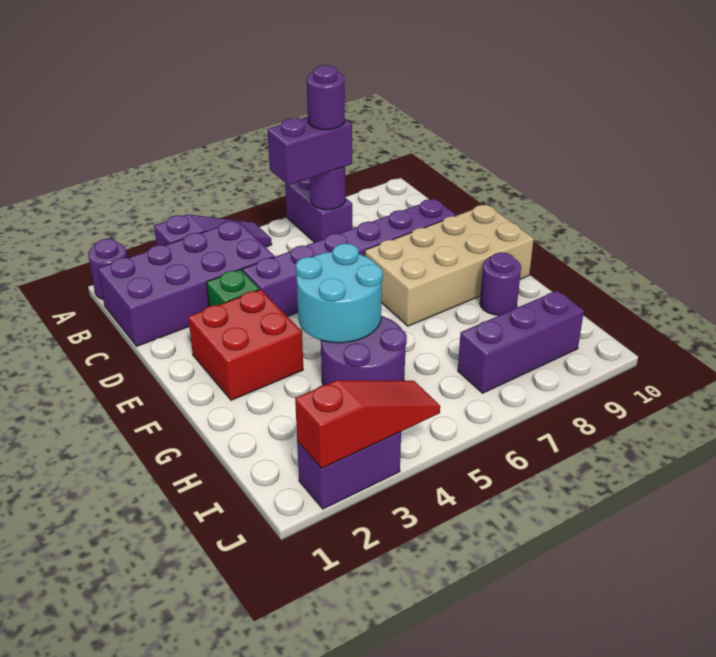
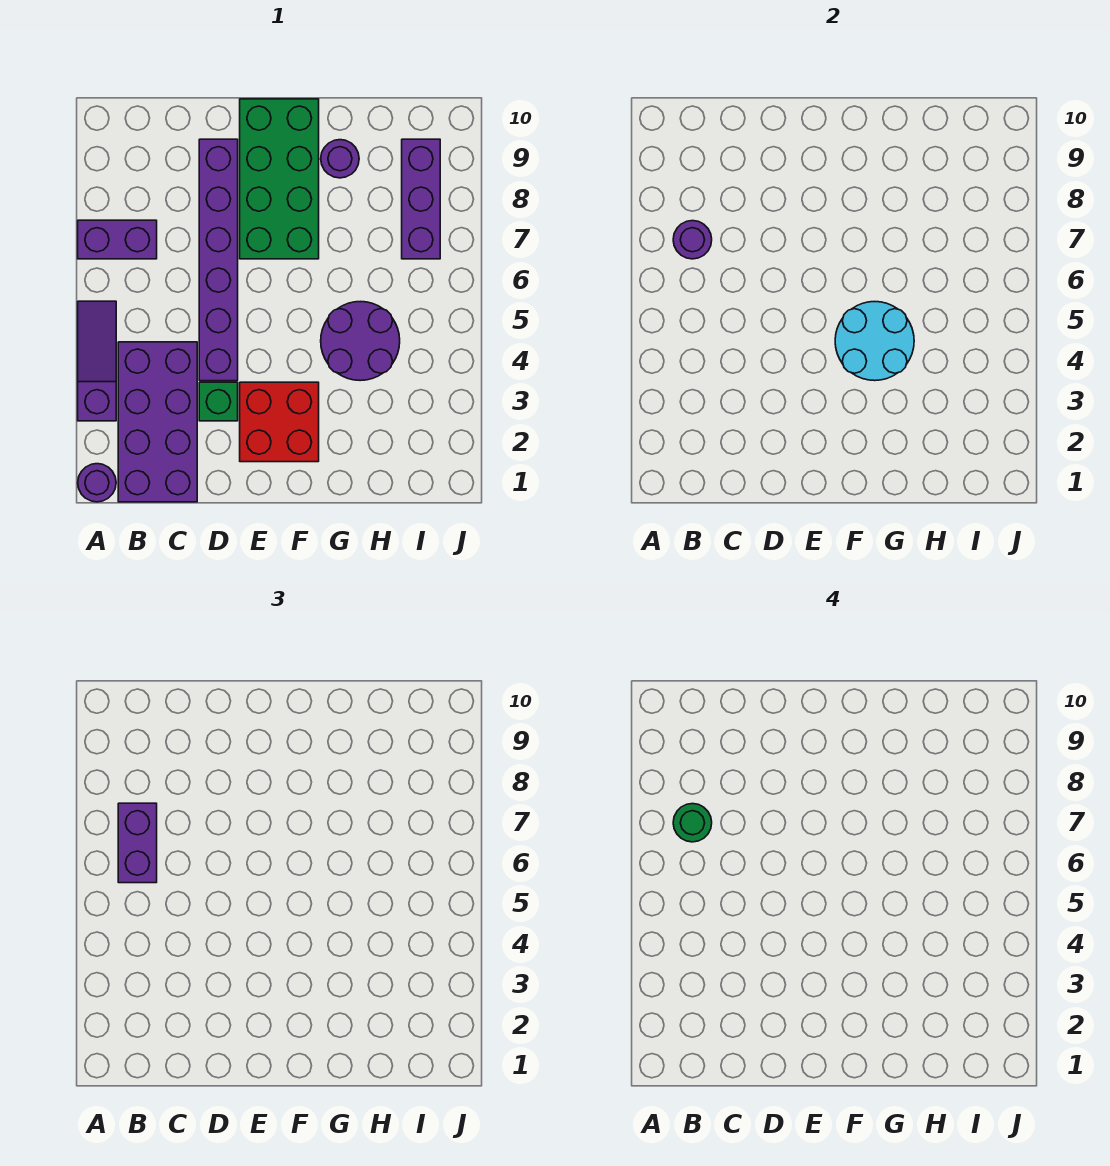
purple round brick B7 level 4 -> green round brick B7 level 4
tan brick E7:F10 level 1 -> green brick E7:F10 level 1
purple brick J2:J3 level 1 -> none
red slope J2:J4 level 2 top 2 -> none

